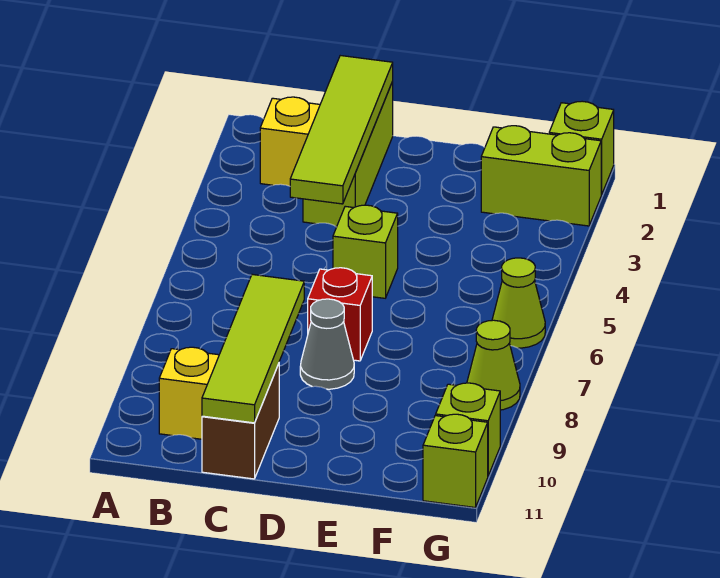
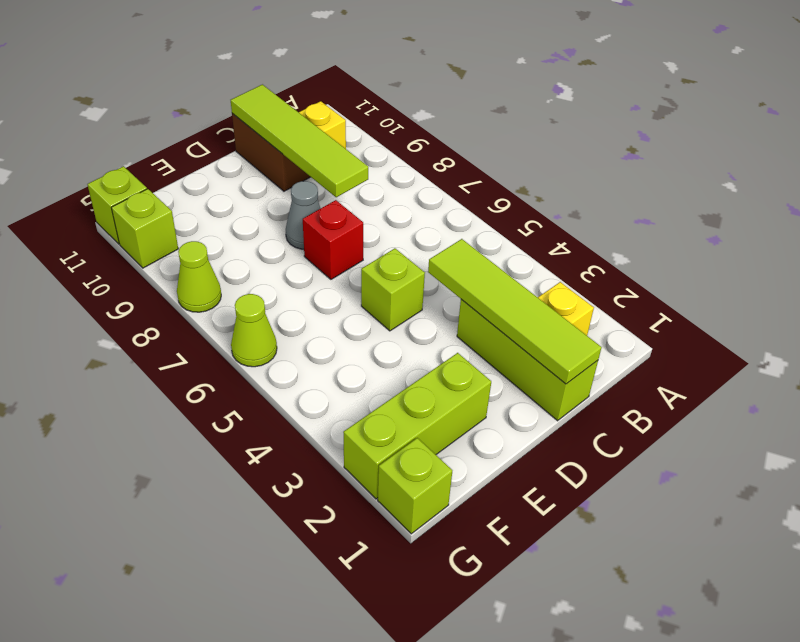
lime brick F2:G2 level 1 -> lime brick E2:G2 level 1

